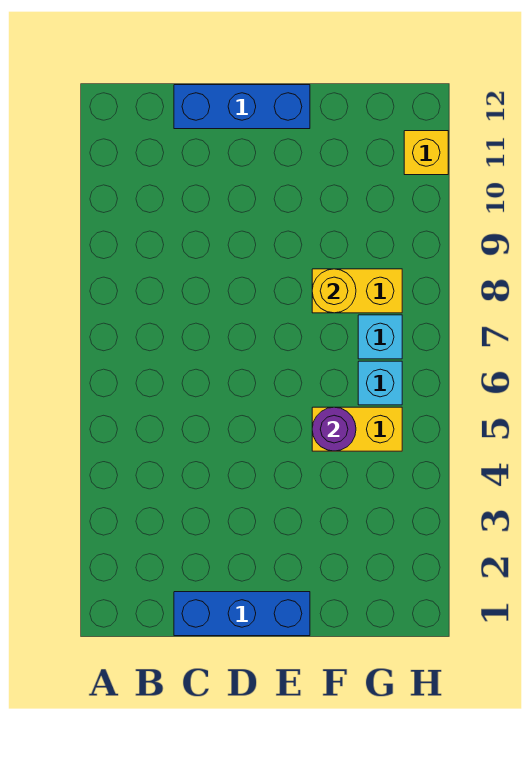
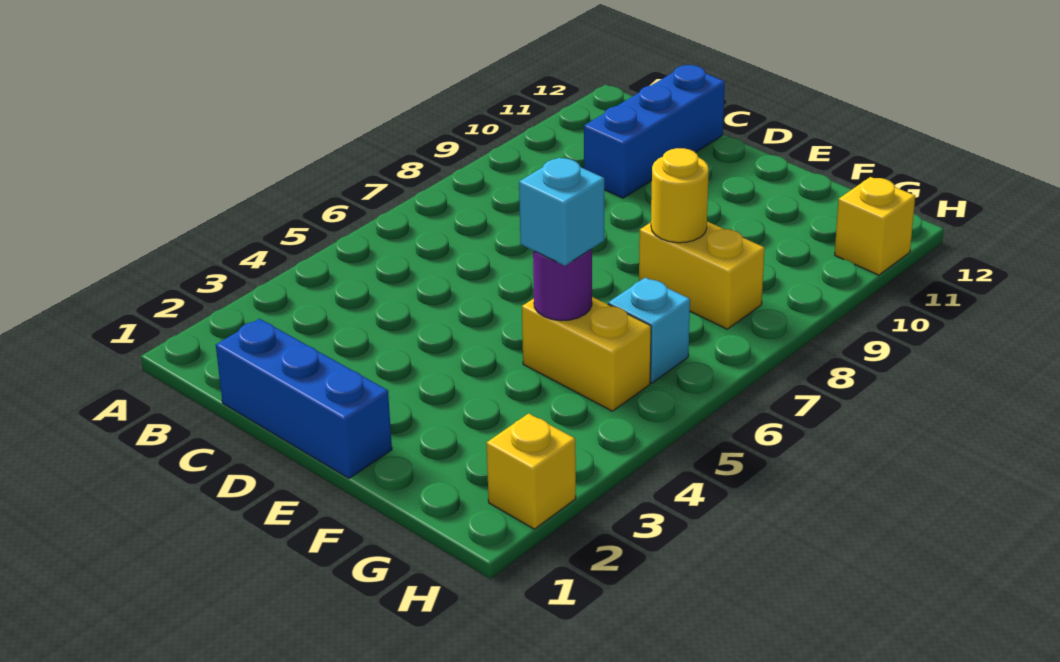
blue brick C12:E12 level 1 -> blue brick C10:C12 level 1
cyan brick G7 level 1 -> cyan brick F5 level 3
none -> yellow brick H2 level 1

